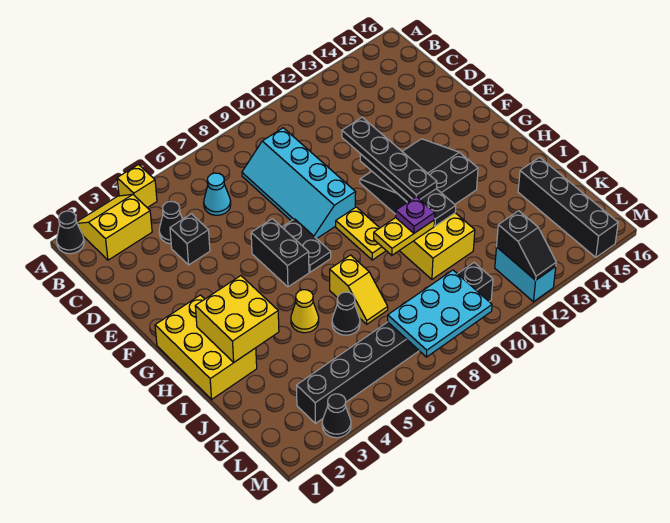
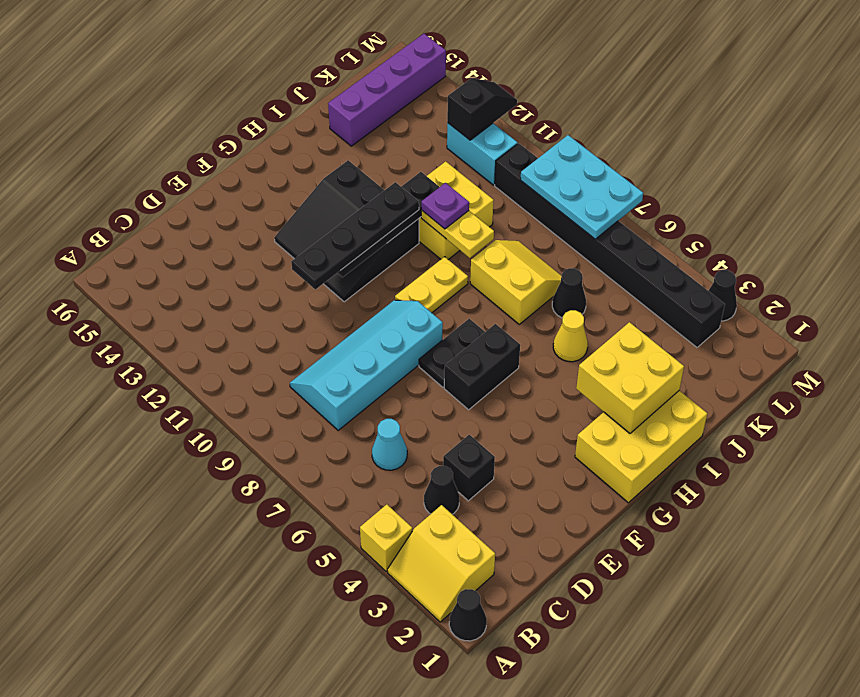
cyan slope C8:F9 level 1 top 9 -> cyan slope C8:F9 level 1 top 8
yellow slope I7:J7 level 1 top I -> yellow slope I7:J8 level 1 top I
black brick J15:M15 level 1 -> purple brick J15:M15 level 1
cyan brick L12:M12 level 1 -> cyan brick L11:L12 level 1

